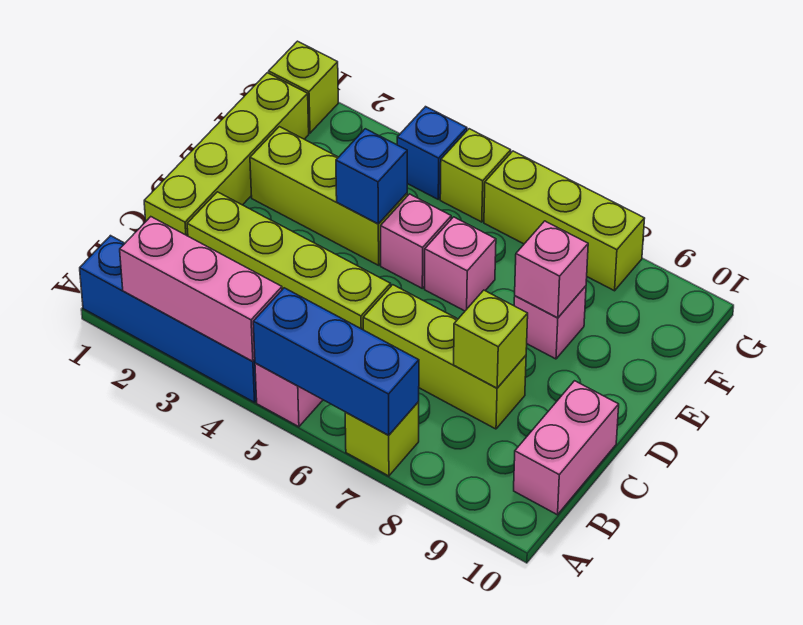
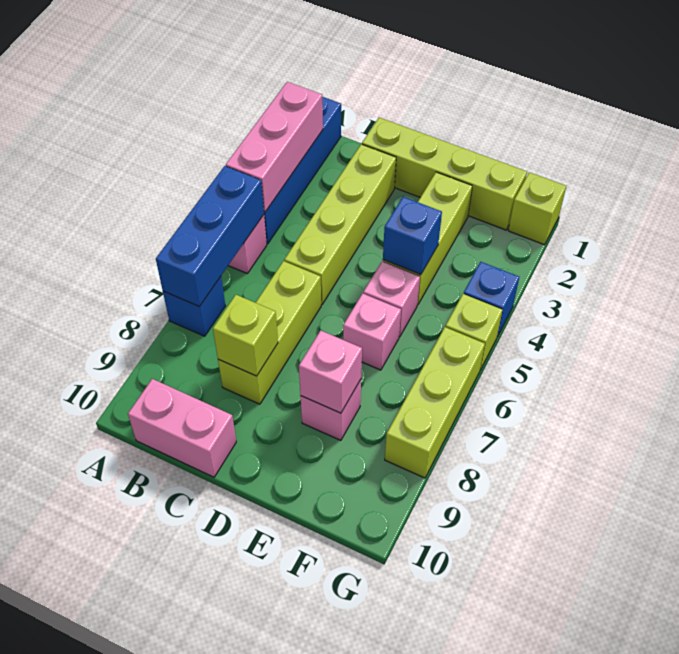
lime brick A7 level 1 -> blue brick A7 level 1

